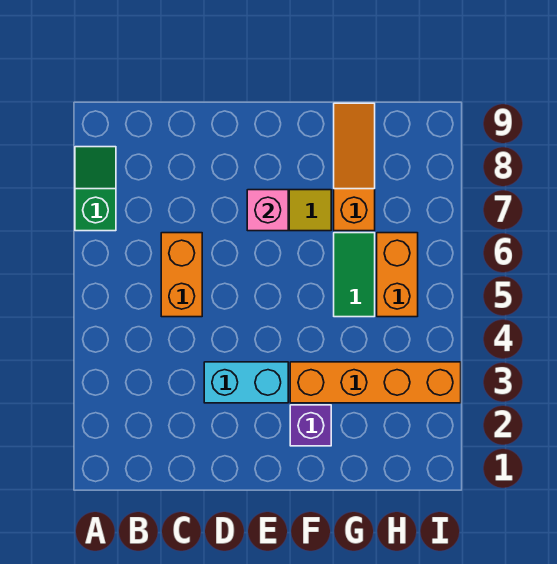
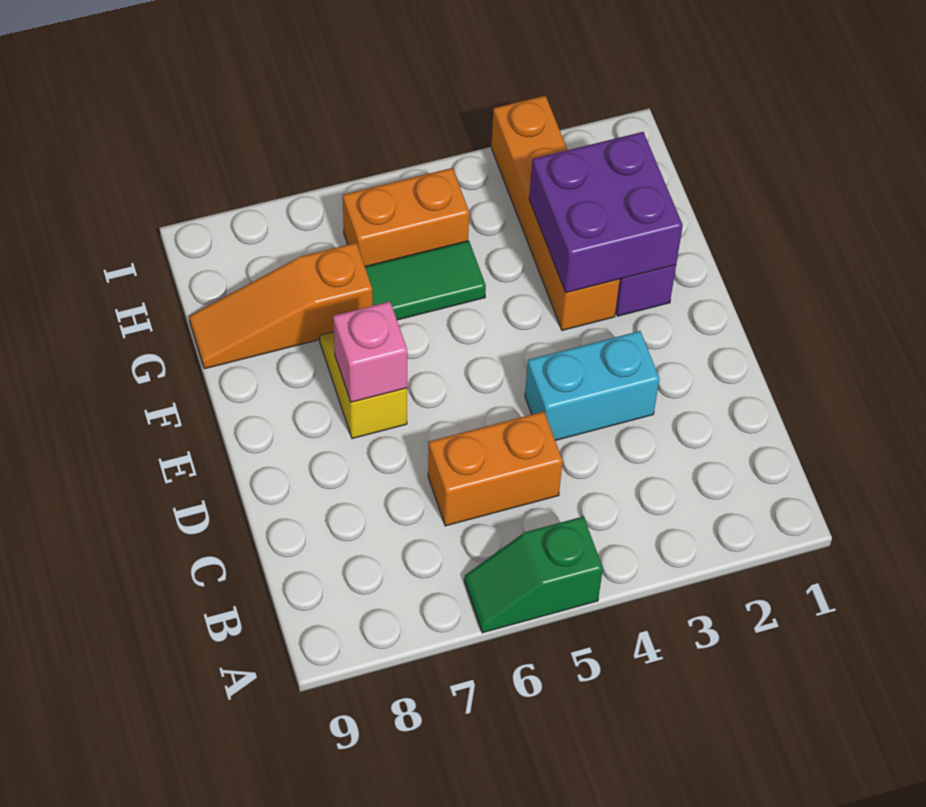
green slope A7:A8 level 1 top 7 -> green slope A5:A6 level 1 top 5
cyan brick D3:E3 level 1 -> cyan brick D3:D4 level 1
none -> purple brick F2:G3 level 2

